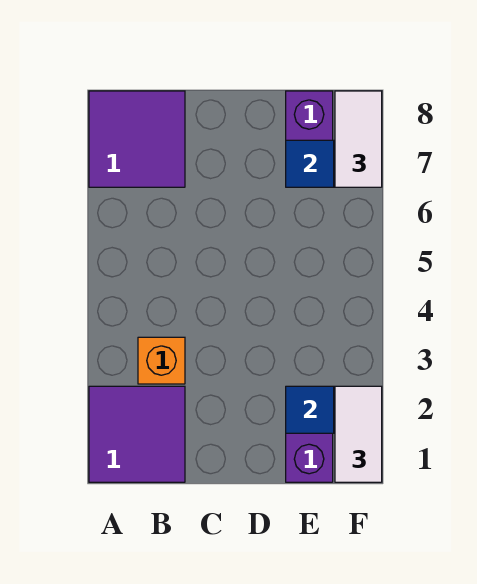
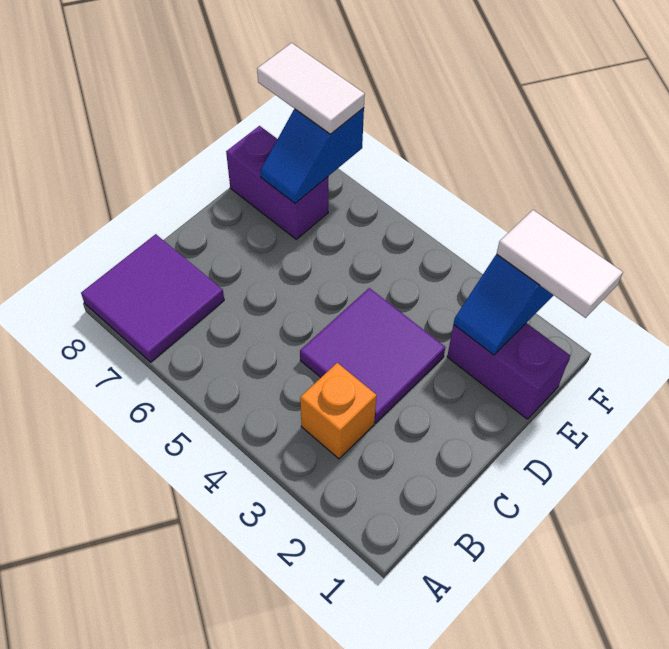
purple tile A1:B2 level 1 -> purple tile C3:D4 level 1

